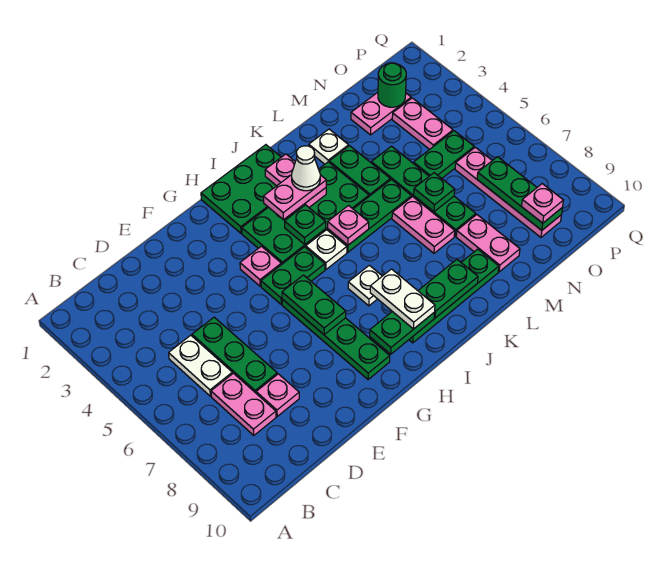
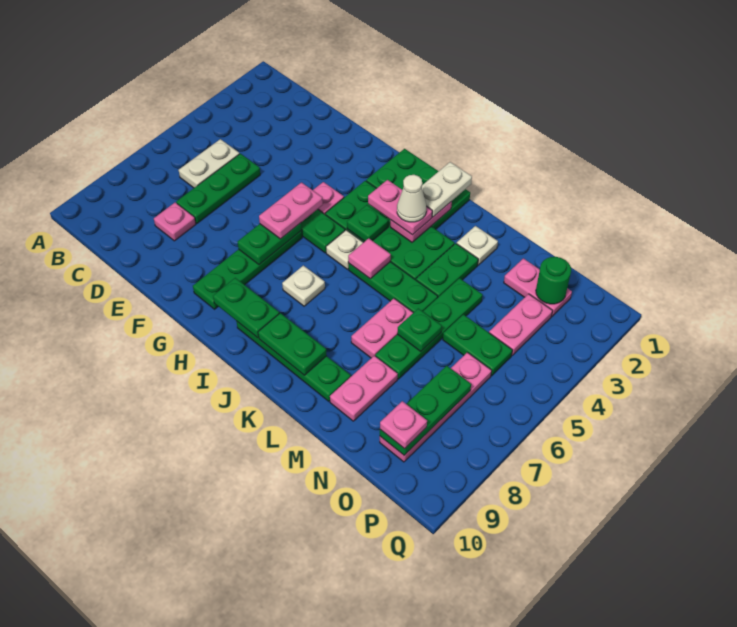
pink plate C7:C8 level 1 -> pink plate G5:G6 level 3
white plate I8:I9 level 3 -> white plate J1:J2 level 3
pink plate J5 level 2 -> pink tile J5 level 2

